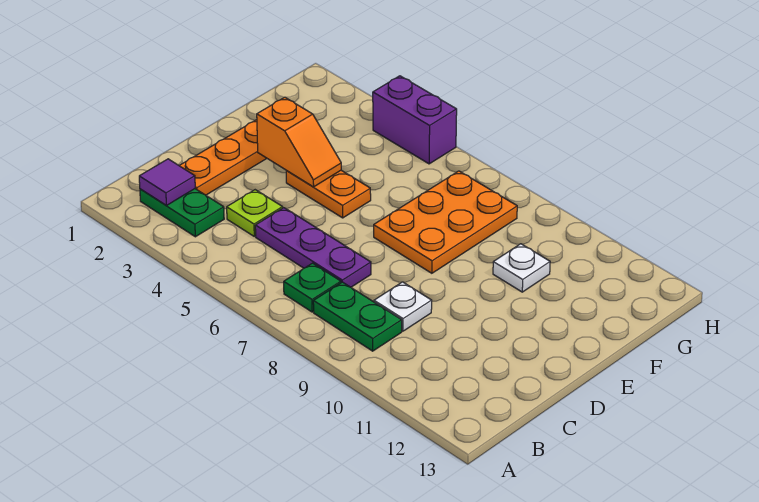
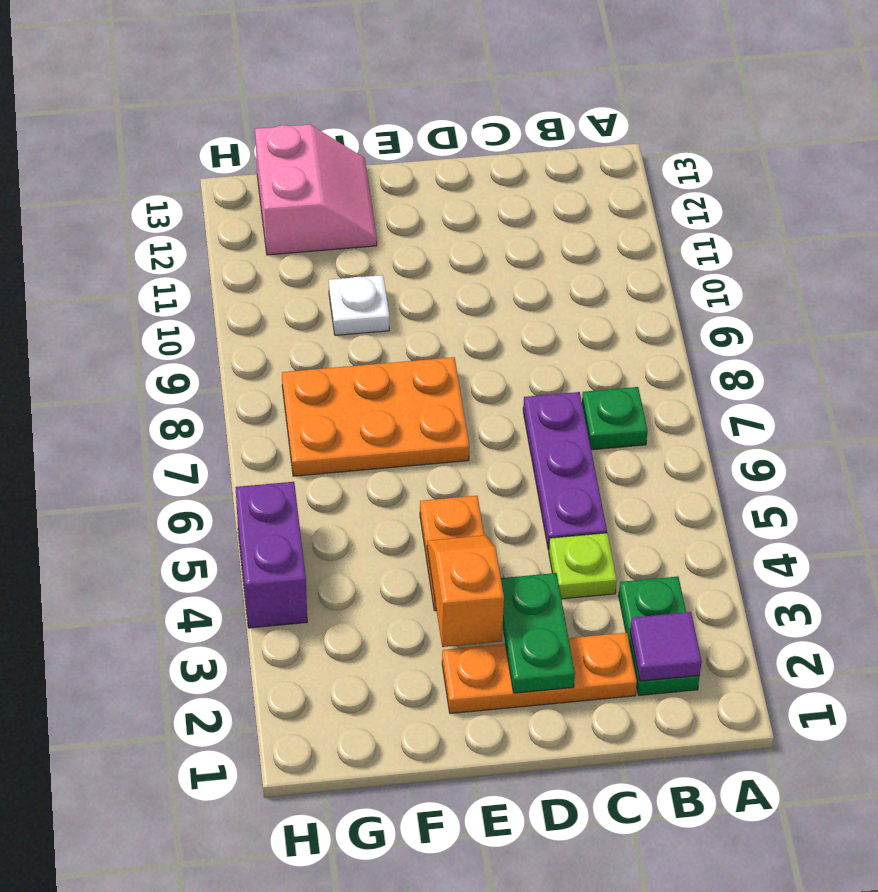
green plate B8:B9 level 1 -> green plate D2:D3 level 2
white plate C9 level 1 -> none
none -> pink slope F12:G13 level 1 top G

